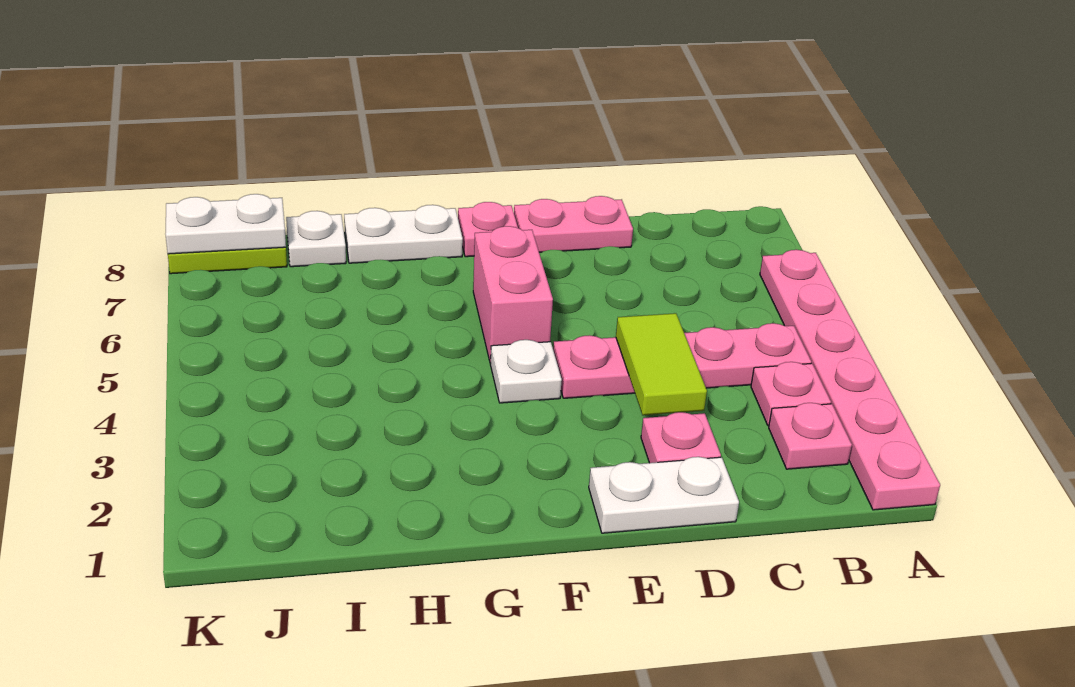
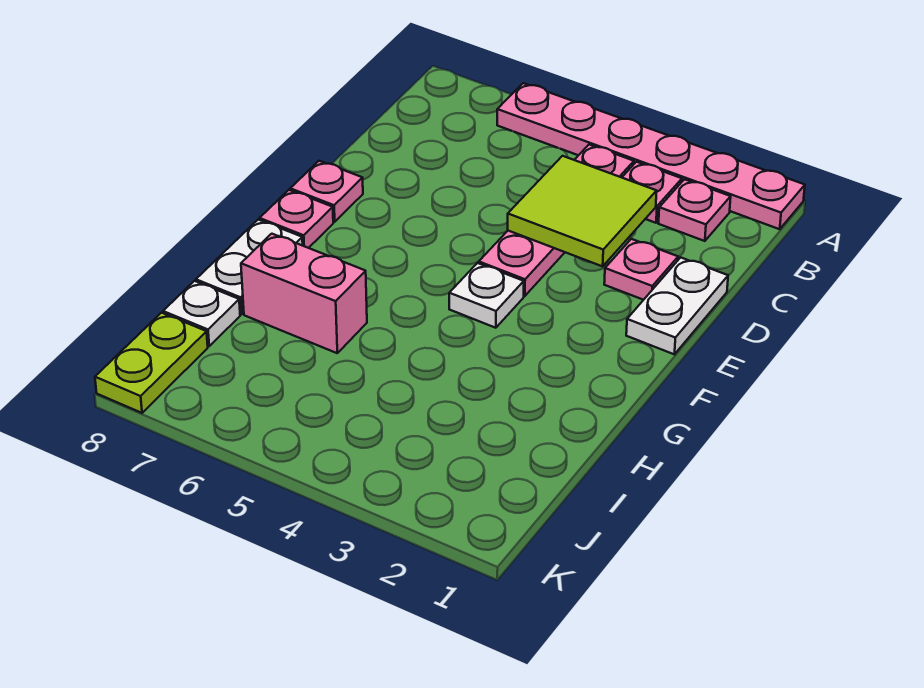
lime tile D3:D4 level 2 -> lime tile C3:D4 level 2
pink plate D8:E8 level 1 -> pink plate E8 level 1
pink brick F5:F6 level 1 -> pink brick H6:H7 level 1
white plate J8:K8 level 2 -> none

